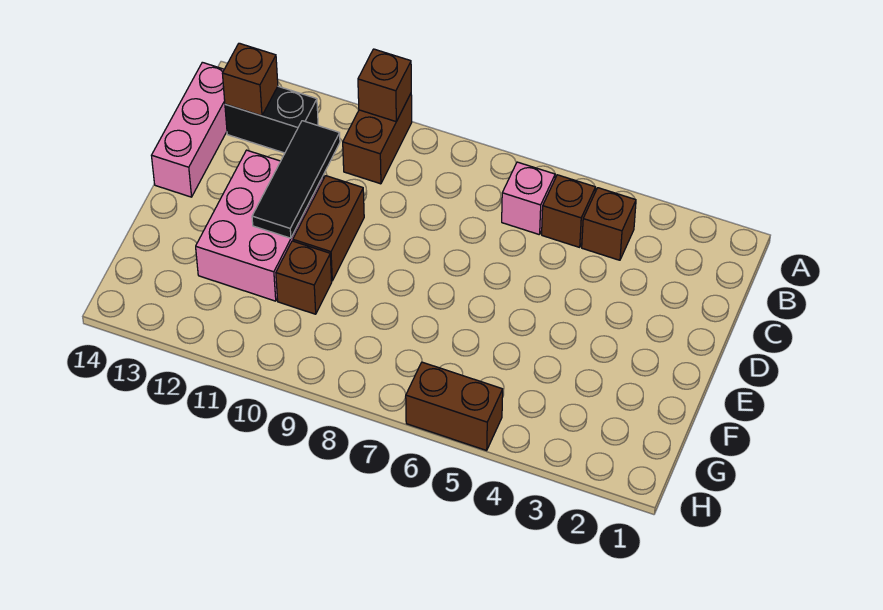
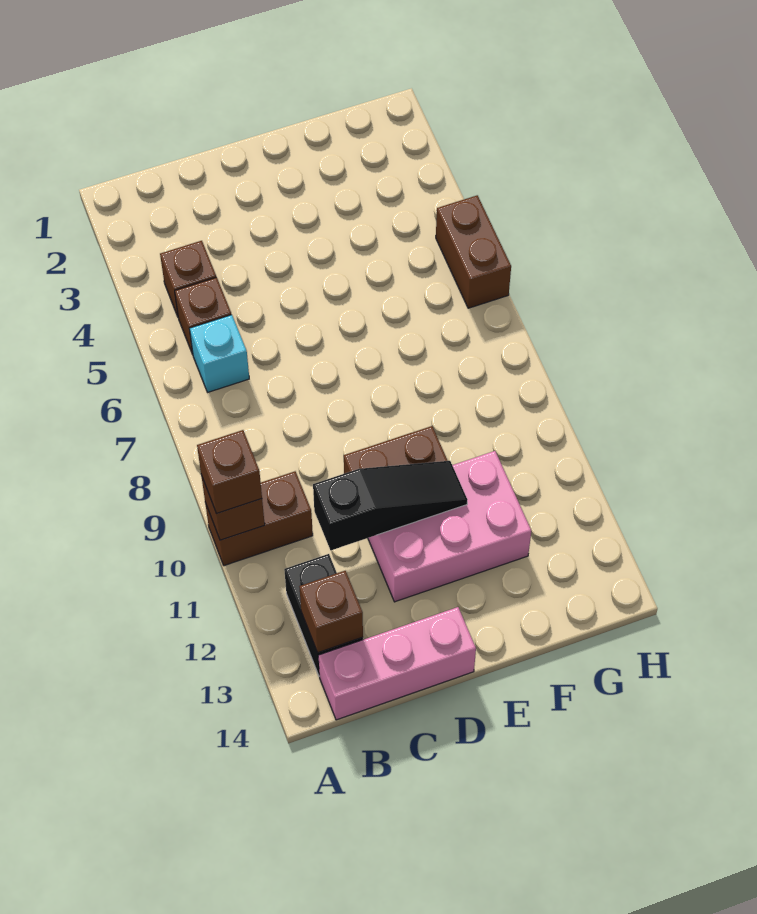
pink brick B6 level 1 -> cyan brick B6 level 1
black tile C11:E11 level 2 -> black slope C11:E11 level 2 top C
brown brick F10 level 1 -> brown brick A10 level 3

